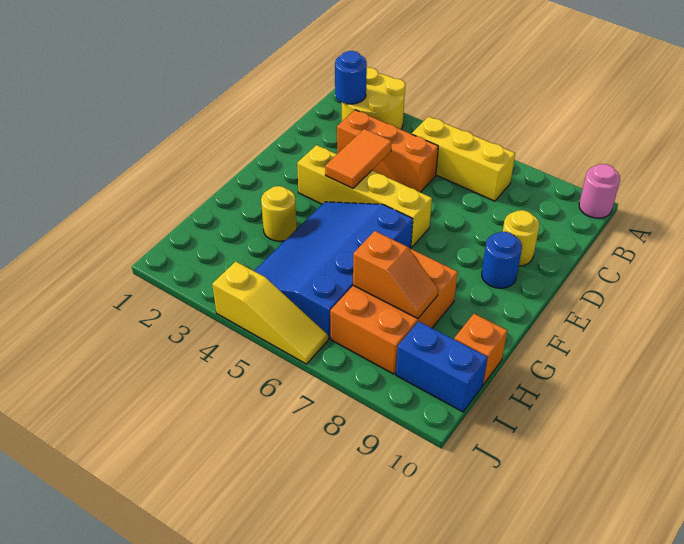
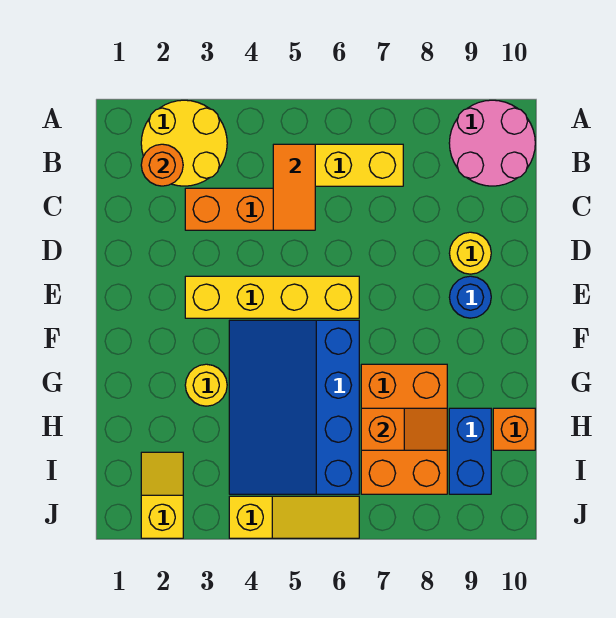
pink round brick A10 level 1 -> pink round brick A9:B10 level 1
blue round brick B2 level 2 -> orange round brick B2 level 2
orange tile D4:E4 level 2 -> orange tile B5:C5 level 2
none -> yellow slope I2:J2 level 1 top J
blue brick I9:I10 level 1 -> blue brick H9:I9 level 1

